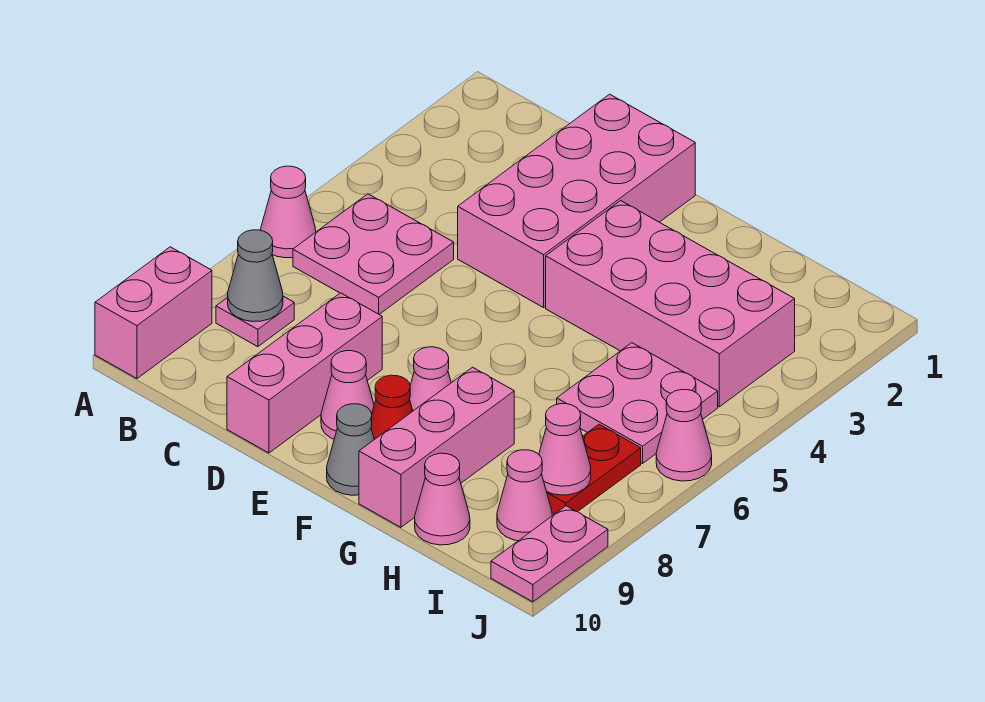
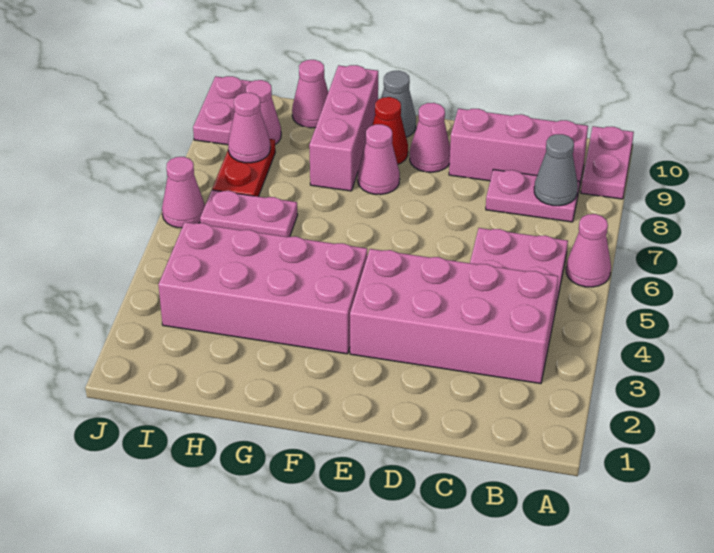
pink brick A9:A10 level 1 -> pink plate A9:A10 level 1
pink plate B8 level 1 -> pink plate B8:C8 level 1
pink brick D1:E4 level 1 -> pink brick B3:E4 level 1
pink brick D8:D10 level 1 -> pink brick B9:D9 level 1
pink plate H5:I6 level 1 -> pink plate H6:I6 level 1

